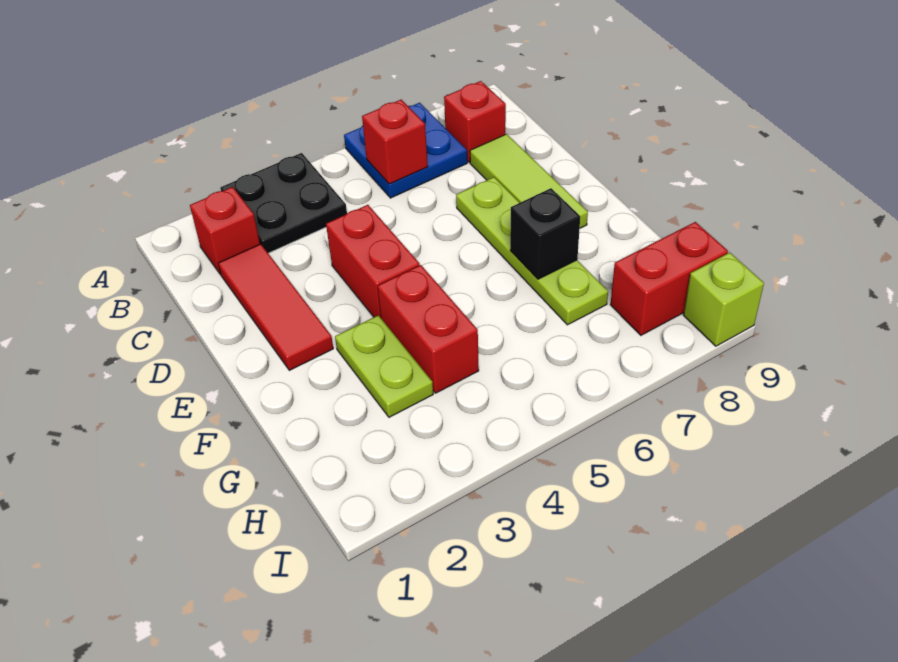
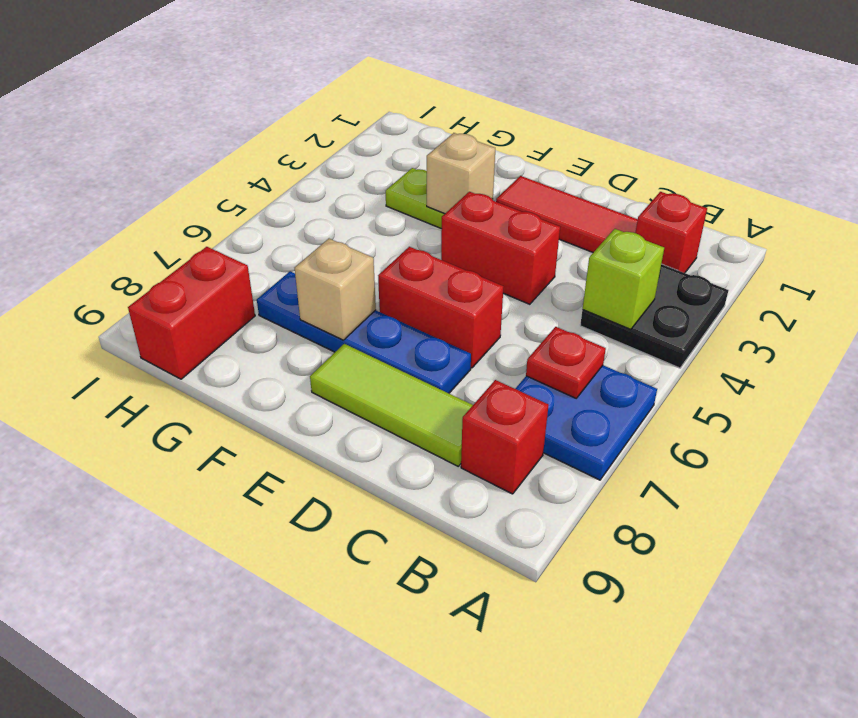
red brick B6 level 2 -> red plate B6 level 2
lime plate D7:G7 level 1 -> blue plate D7:G7 level 1
none -> tan brick F3 level 2
red brick F4:G4 level 1 -> red brick D6:E6 level 1
black brick F7 level 2 -> tan brick F7 level 2
lime brick I9 level 1 -> lime brick B4 level 2

